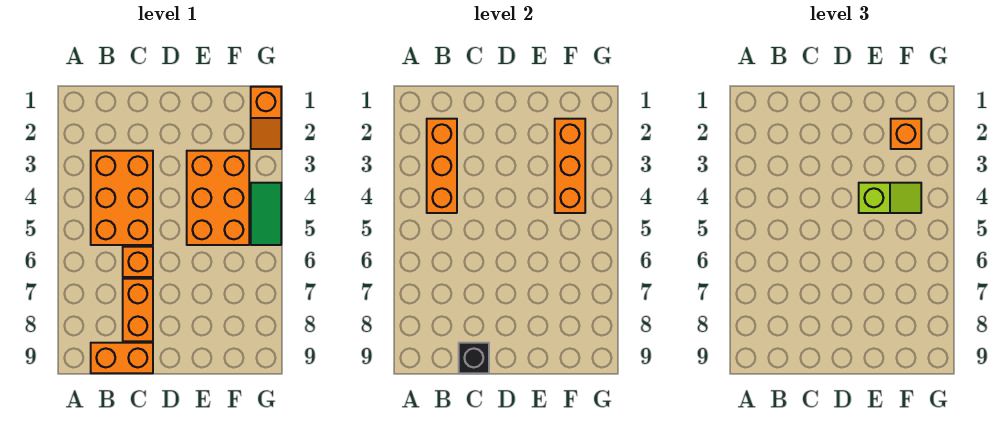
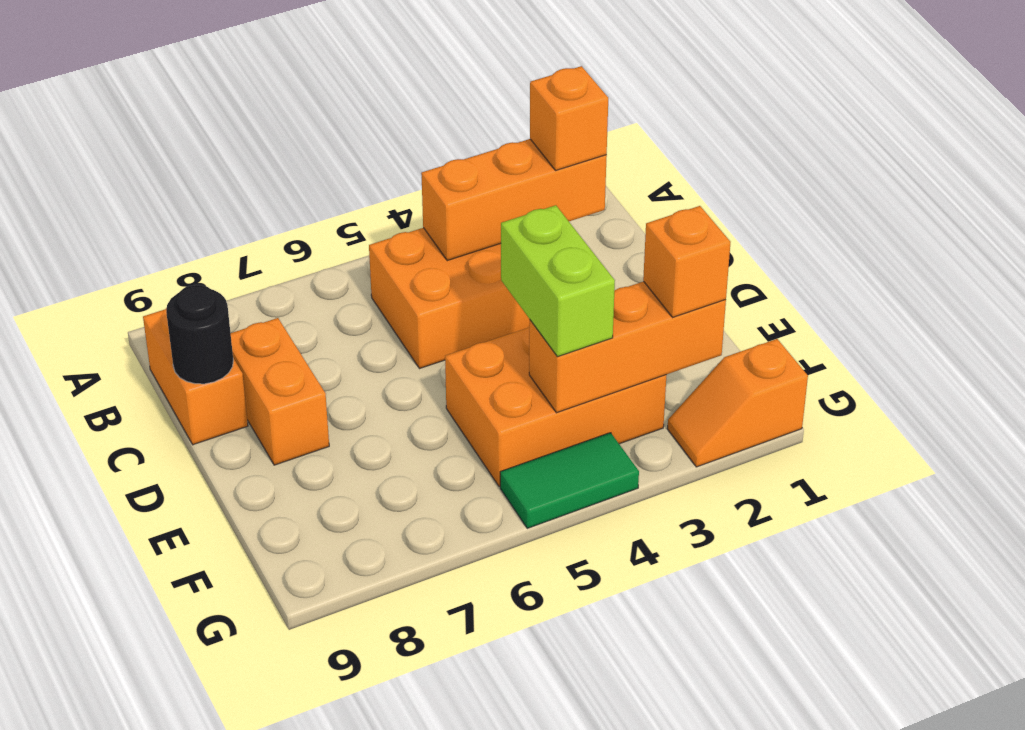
orange brick C6 level 1 -> orange brick B2 level 3
orange brick C7:C8 level 1 -> orange brick C8:D8 level 1
black brick C9 level 2 -> black round brick C9 level 2
lime slope E4:F4 level 3 top E -> lime brick E4:F4 level 3

